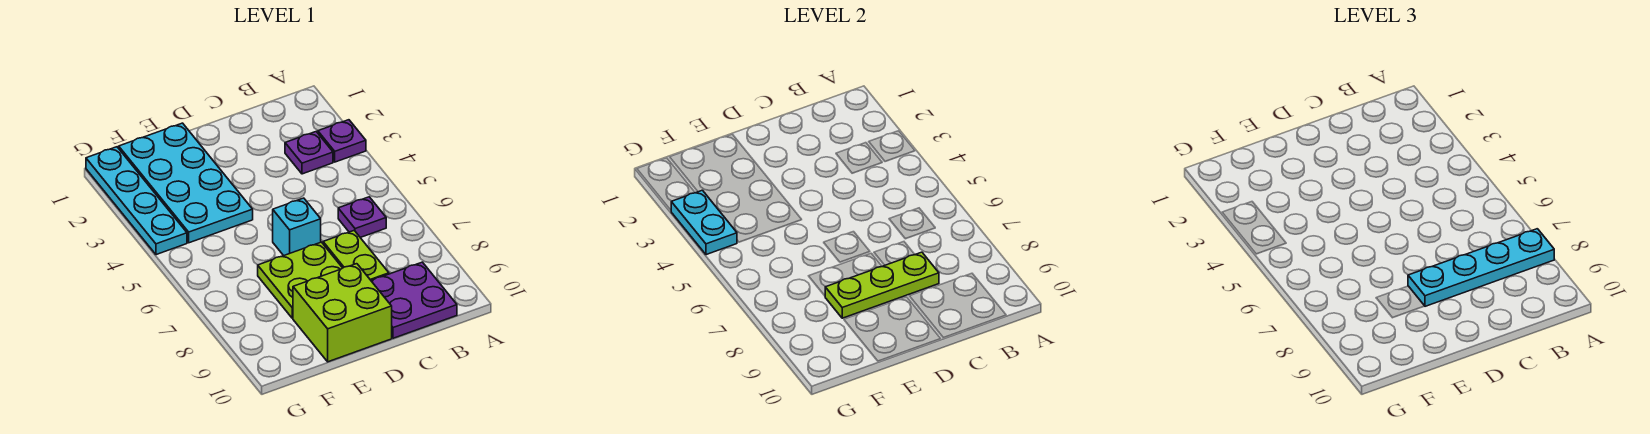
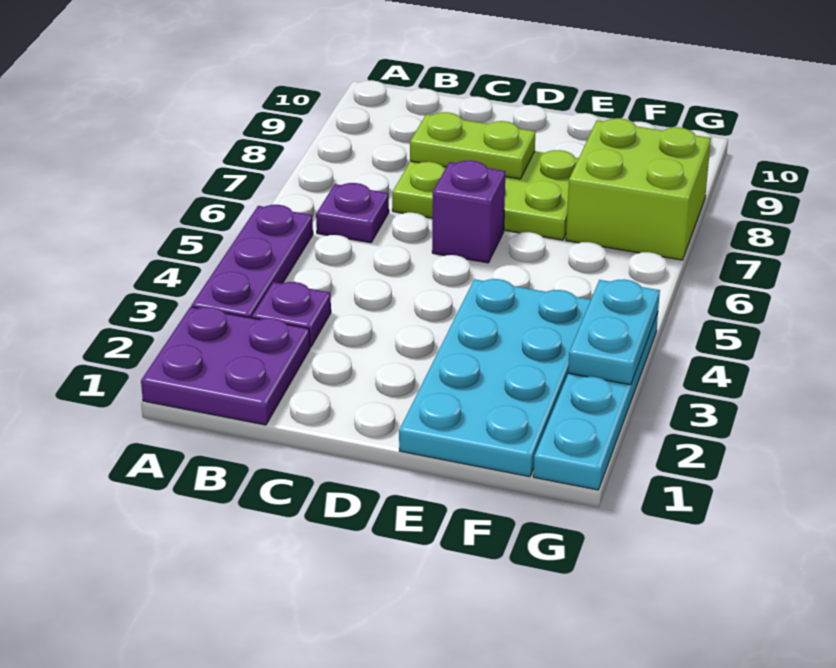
purple plate A3 level 1 -> purple plate A3:A5 level 1
cyan plate A8:D8 level 3 -> none
purple plate B9:C10 level 1 -> purple plate A1:B2 level 1
lime plate C8:E8 level 2 -> lime plate C8:D8 level 2
cyan brick D6 level 1 -> purple brick D6 level 1
lime brick D9:E10 level 1 -> lime brick F7:G8 level 1

